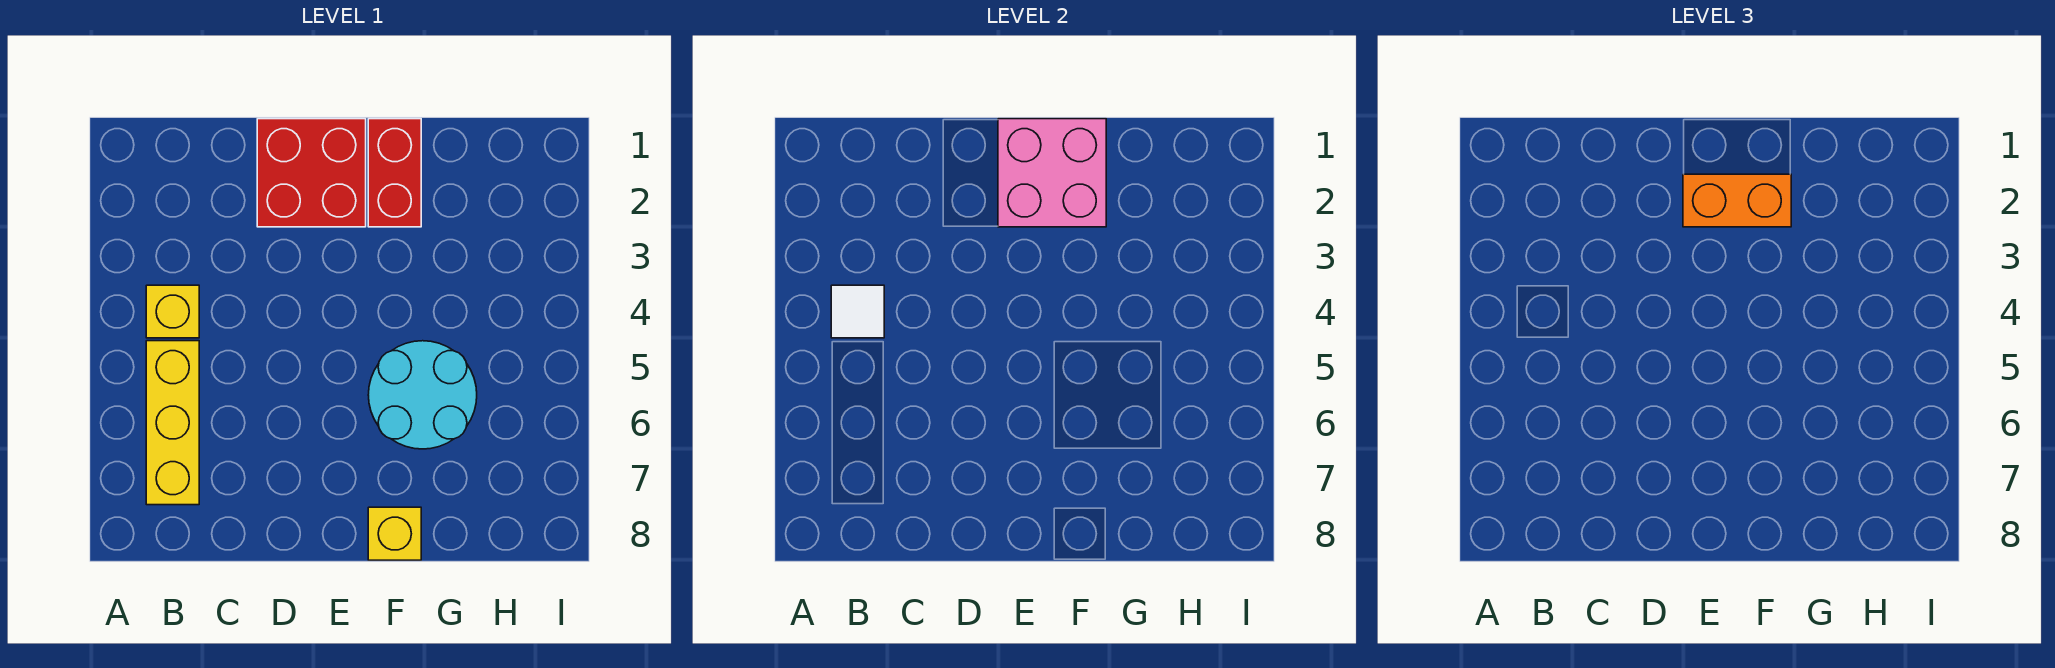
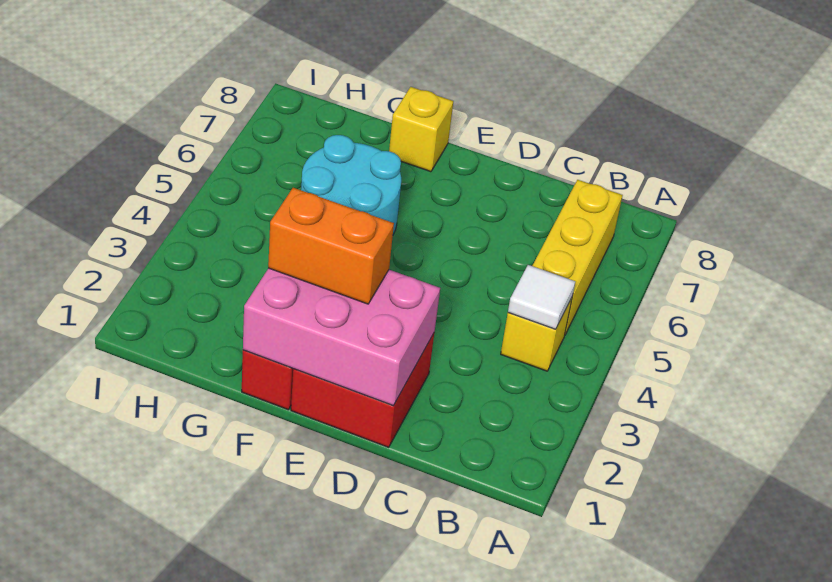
pink brick E1:F2 level 2 -> pink brick D1:F2 level 2

